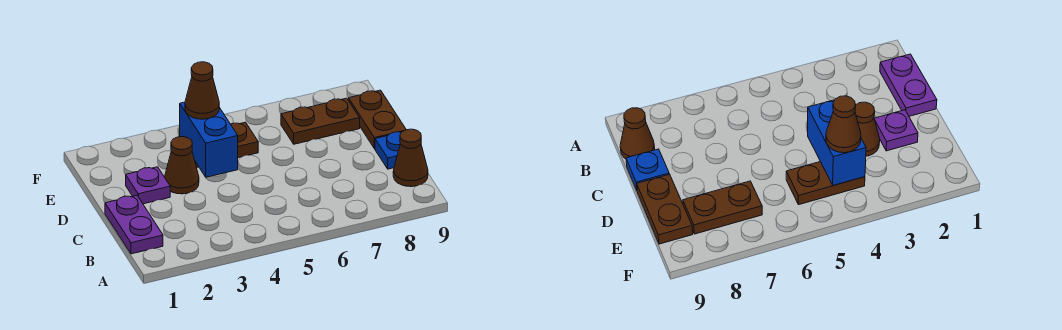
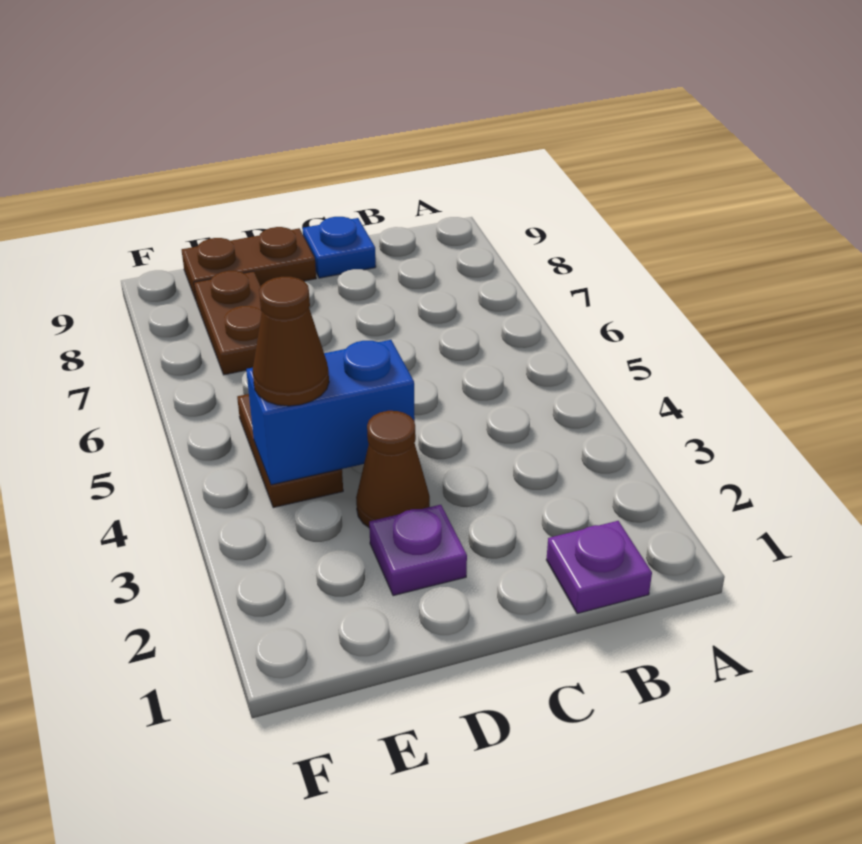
purple plate B1:C1 level 1 -> purple plate B1 level 1
brown cone B9 level 1 -> none

